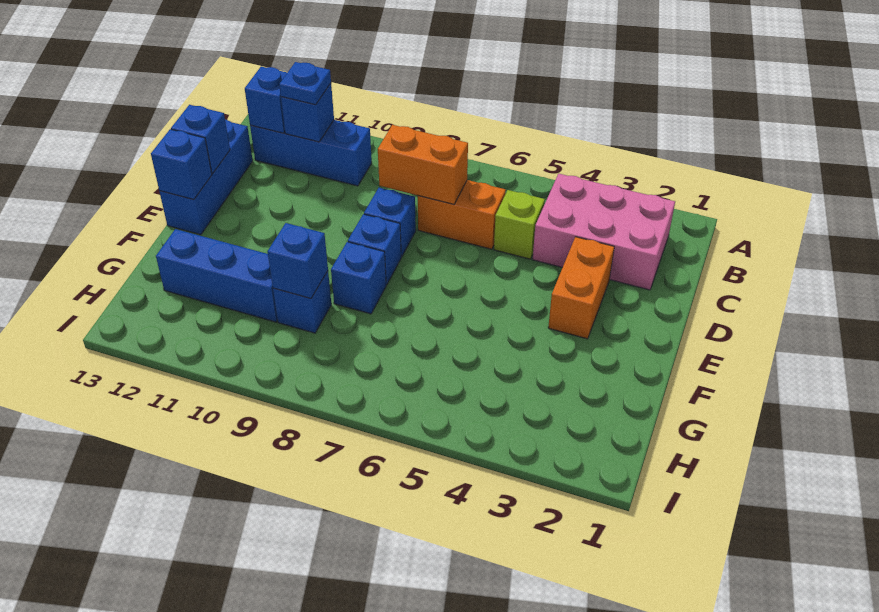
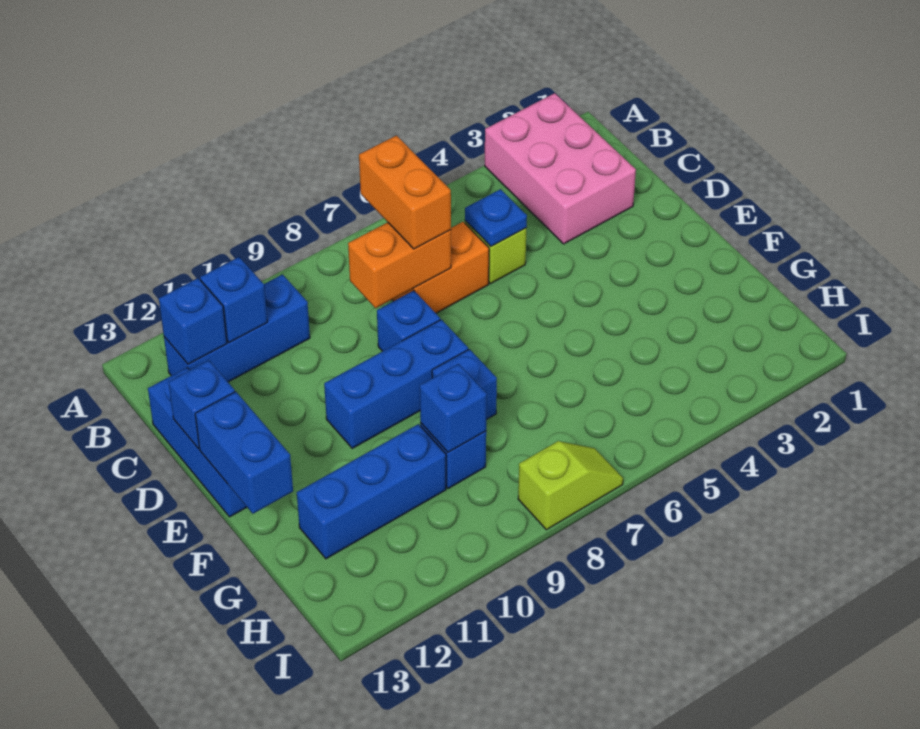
pink brick B2:C4 level 1 -> pink brick A2:C3 level 1
blue plate B11 level 3 -> blue plate C5 level 2
orange brick D3:E3 level 1 -> orange brick B7:C7 level 3
blue brick E8 level 1 -> blue brick E8:E10 level 1
blue brick E13 level 2 -> blue brick E13:F13 level 2
none -> lime slope I7:I8 level 1 top 8

